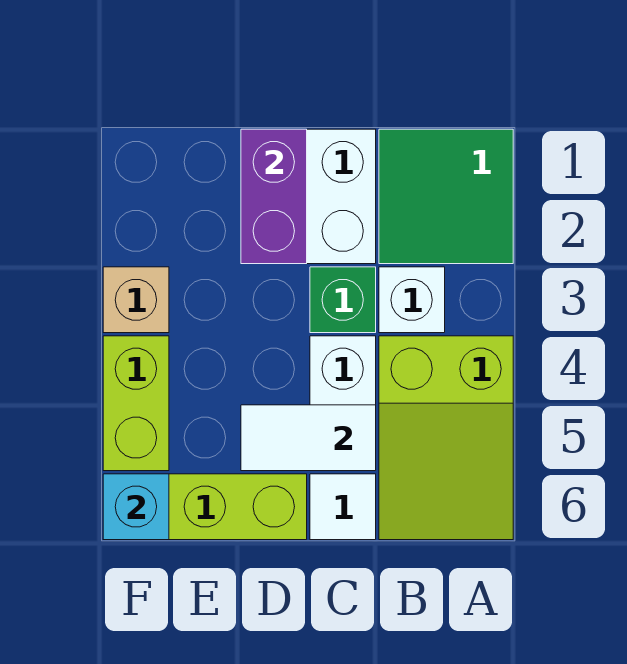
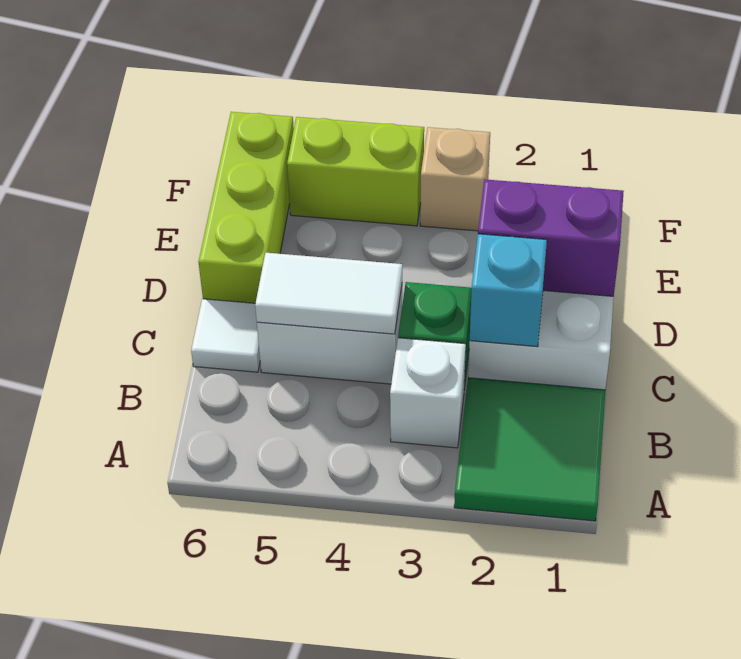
lime slope A4:B6 level 1 top 4 -> none
white tile C5:D5 level 2 -> white tile C4:C5 level 2
cyan brick F6 level 2 -> cyan brick C2 level 2

